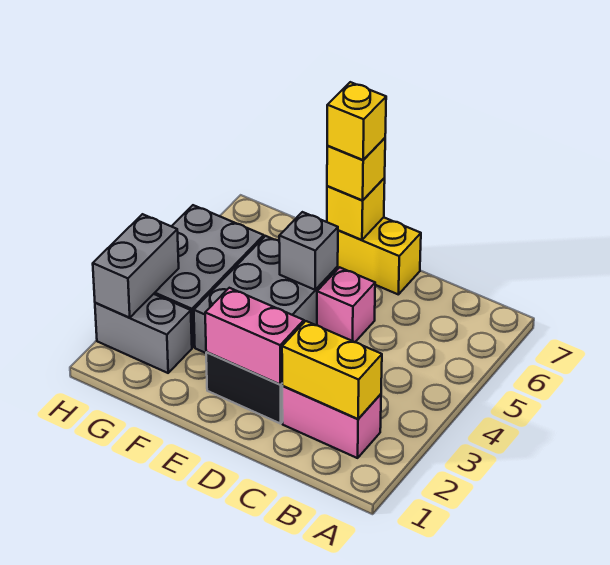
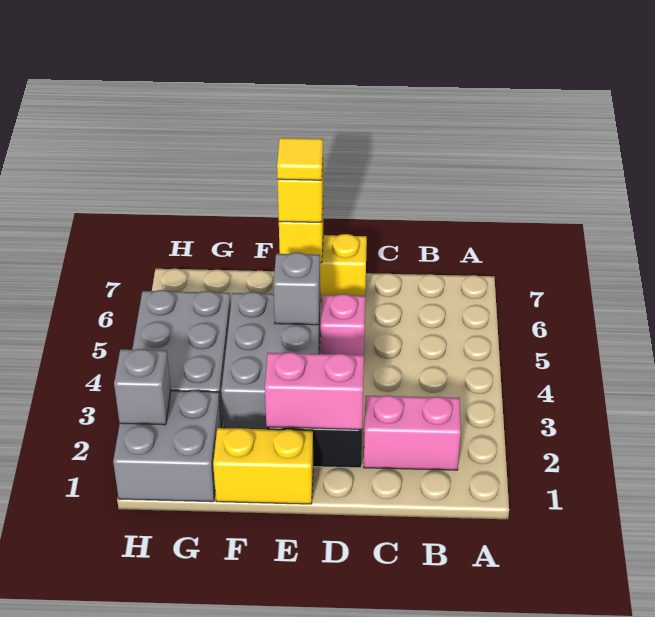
yellow brick B2:C2 level 2 -> yellow brick E1:F1 level 1
yellow brick E7 level 4 -> yellow tile E7 level 4
grey brick G2:H2 level 1 -> grey brick G1:H2 level 1
grey brick H2:H3 level 2 -> grey brick H2 level 2

